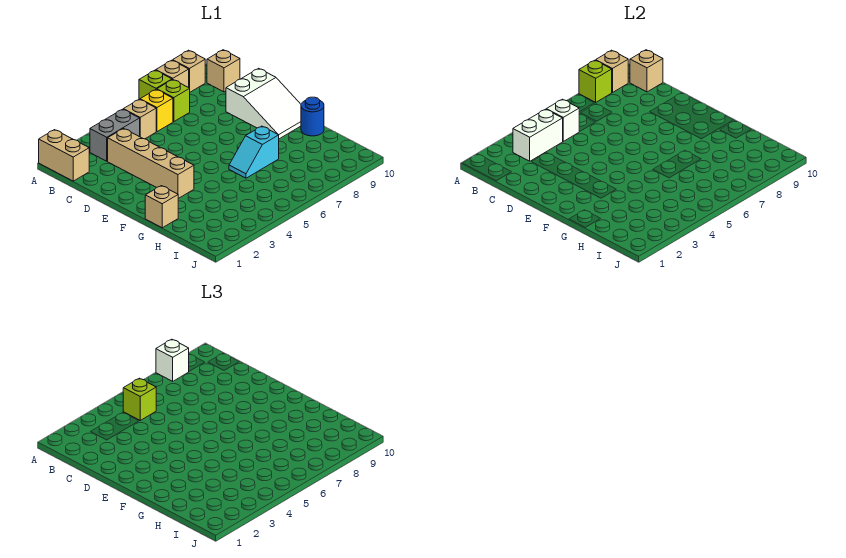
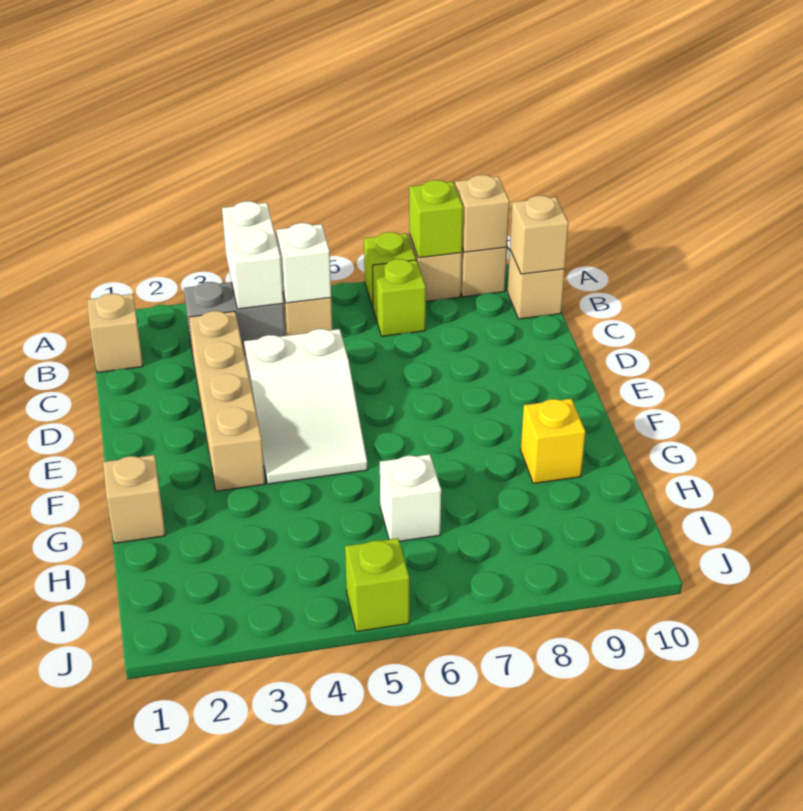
tan brick A1:B1 level 1 -> tan brick B1 level 1
white brick A8 level 3 -> white brick H6 level 1
white brick B3:B4 level 2 -> white brick A4:B4 level 2
lime brick B5 level 3 -> lime brick J5 level 1
yellow brick B6 level 1 -> yellow brick G9 level 1
white slope D9:F10 level 1 top D -> white slope D4:F5 level 1 top D
cyan slope G6:G7 level 1 top 7 -> none
blue round brick G10 level 1 -> none

